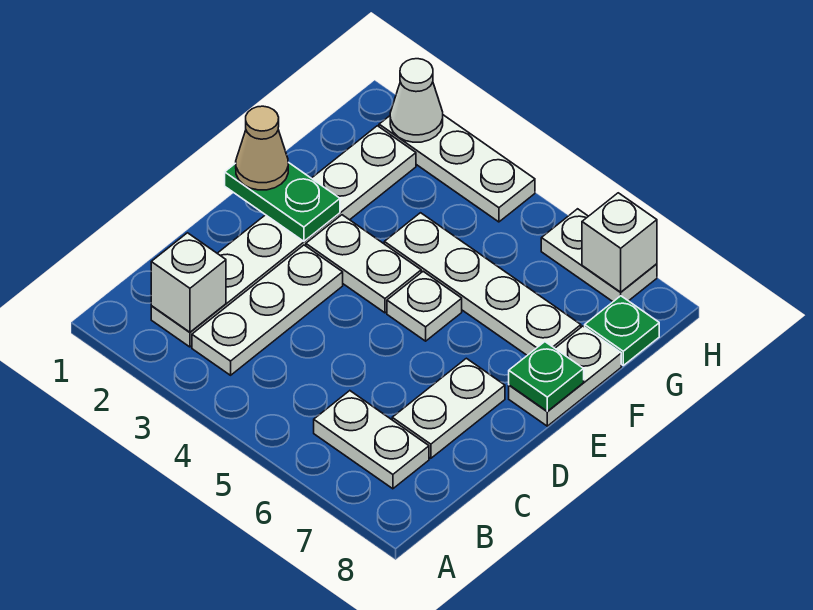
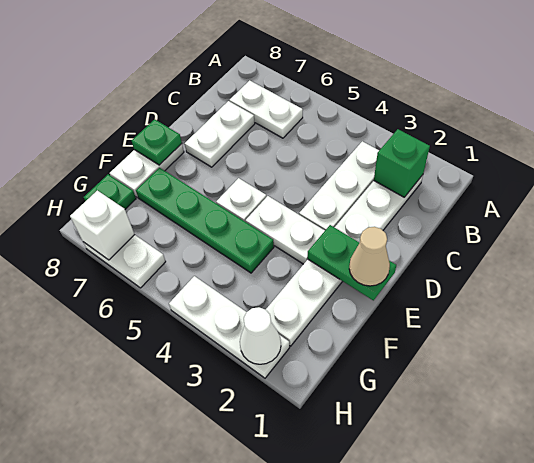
white brick B2 level 2 -> green brick B2 level 2
white plate F4:F7 level 1 -> green plate F4:F7 level 1

